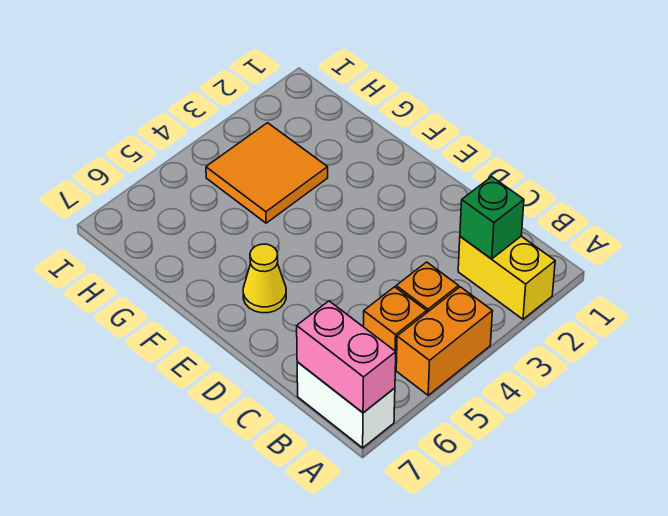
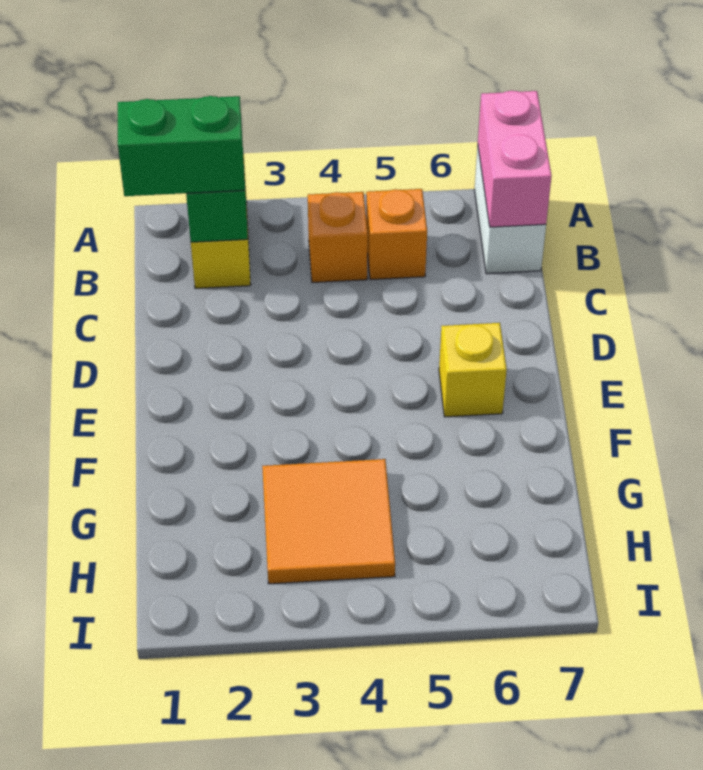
orange brick A4:A5 level 1 -> none
none -> green brick B1:B2 level 3
yellow cone E6 level 1 -> yellow brick E6 level 1

